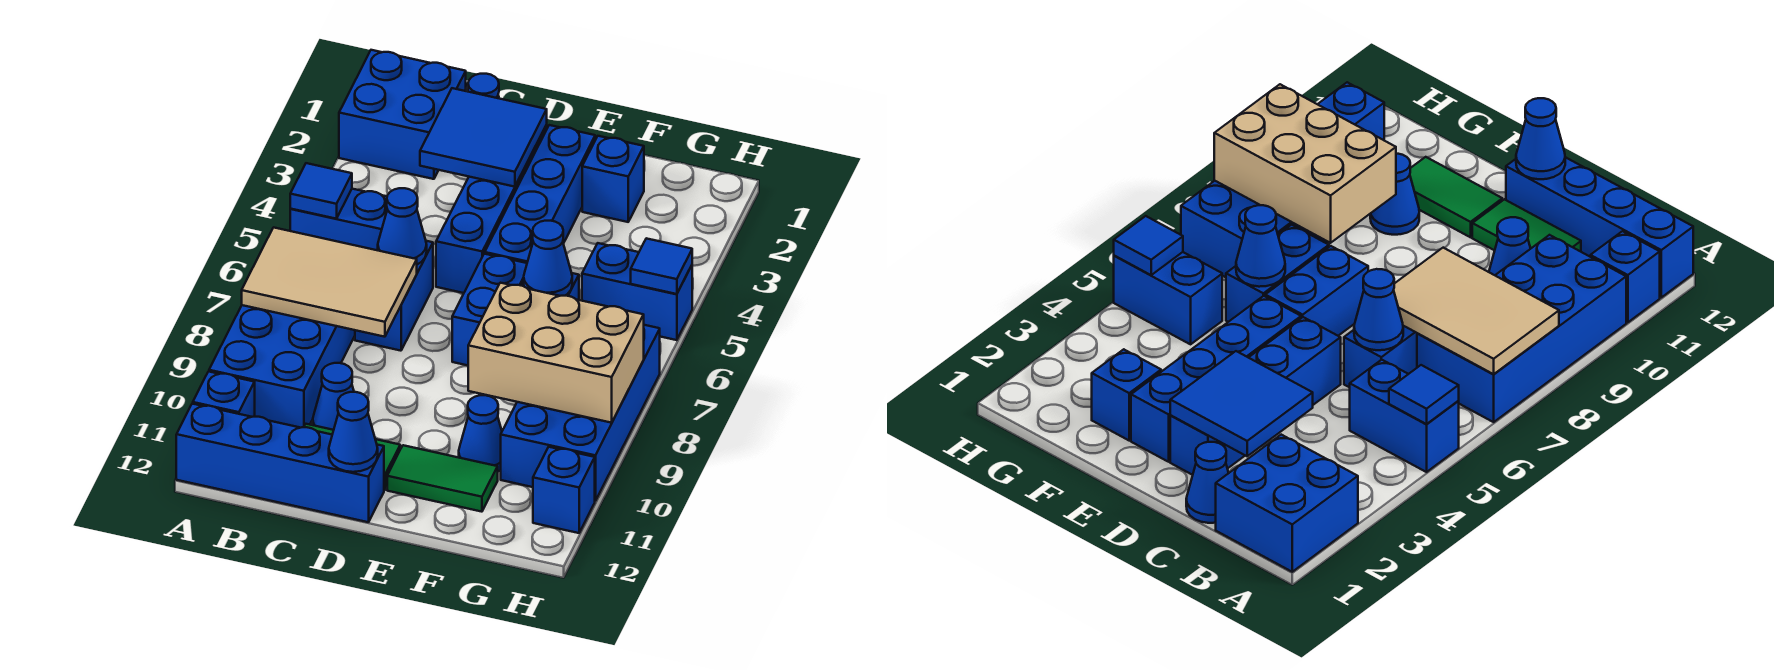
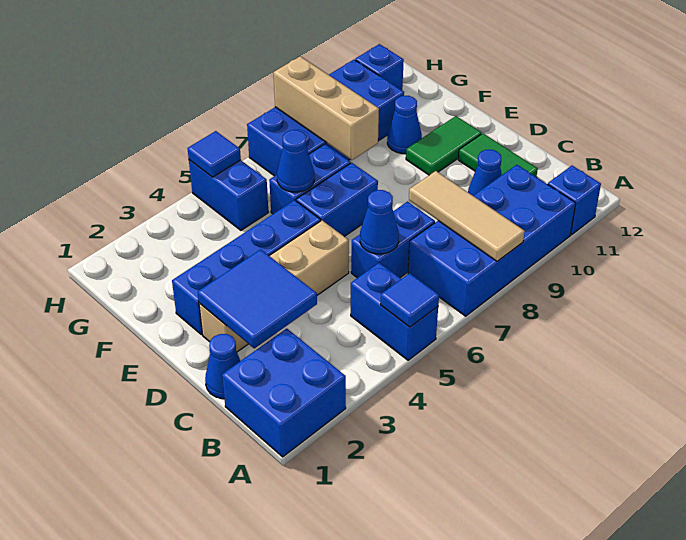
tan tile A7:C8 level 2 -> tan tile A8:C8 level 2
blue brick A12:D12 level 1 -> none
blue brick D2:D5 level 1 -> tan brick D2:D5 level 1
blue cone D12 level 2 -> none
green tile E11:F11 level 1 -> green tile E10:E11 level 1
blue brick F2 level 1 -> none
tan brick F8:H9 level 2 -> tan brick F8:H8 level 2

